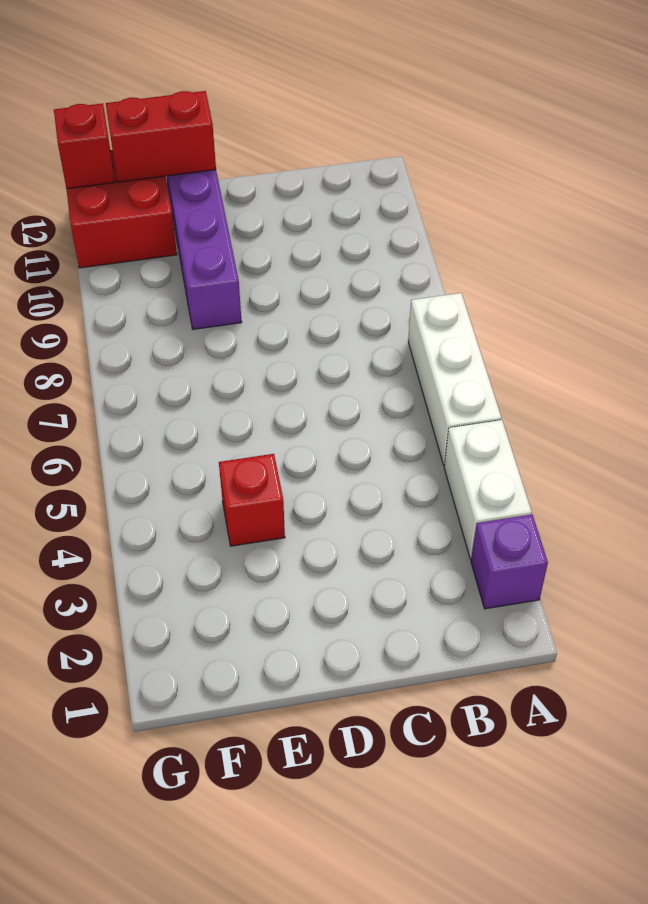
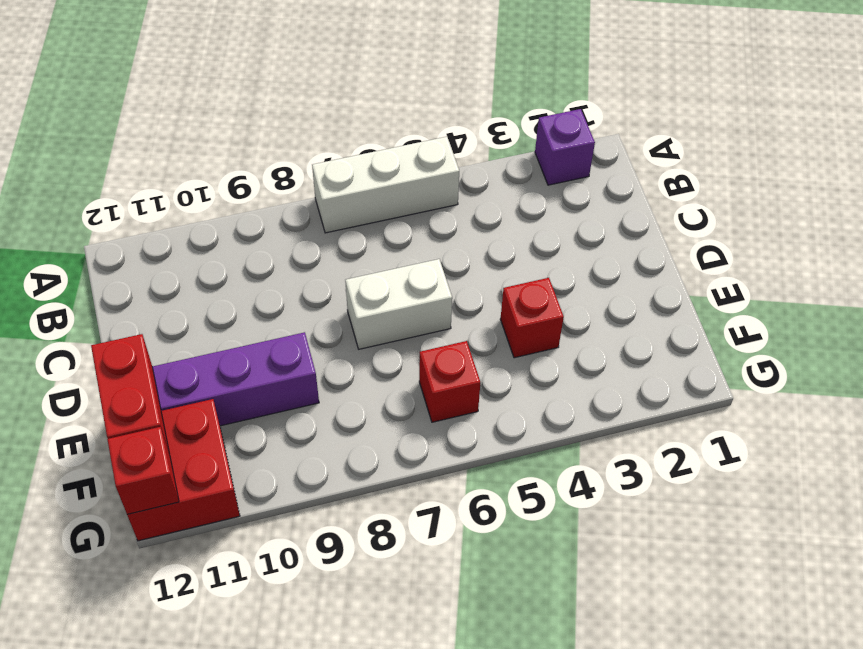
white brick A3:A4 level 1 -> white brick D6:D7 level 1
none -> red brick F6 level 1

